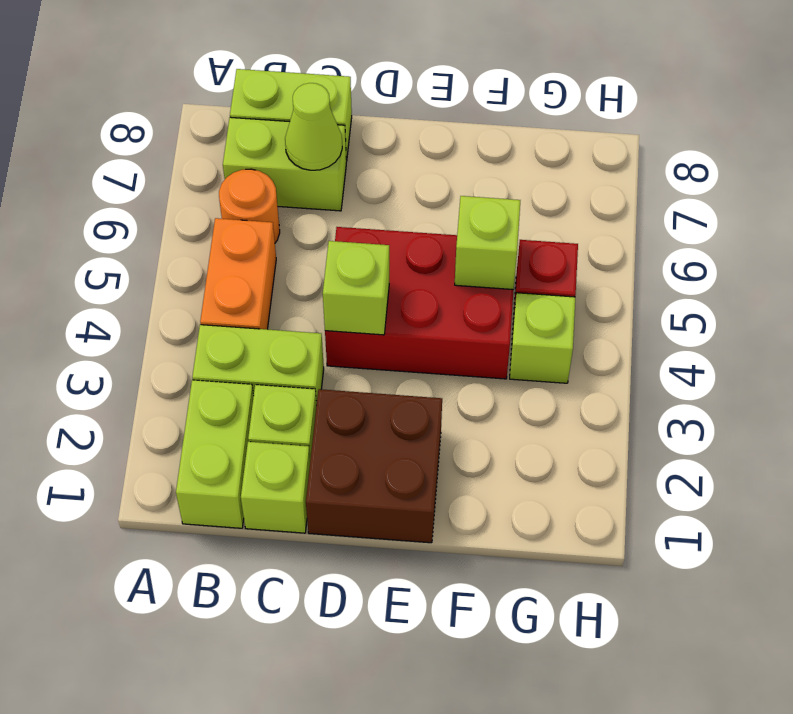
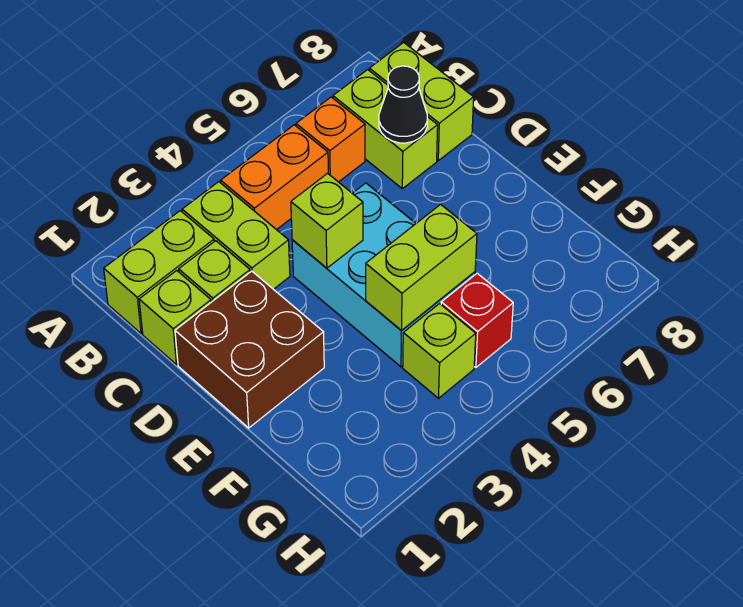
orange round brick B6 level 1 -> orange brick B6 level 1
lime cone C7 level 2 -> black cone C7 level 2
red brick D4:F5 level 1 -> cyan brick D4:F5 level 1
lime brick F5 level 2 -> lime brick F4:F5 level 2

